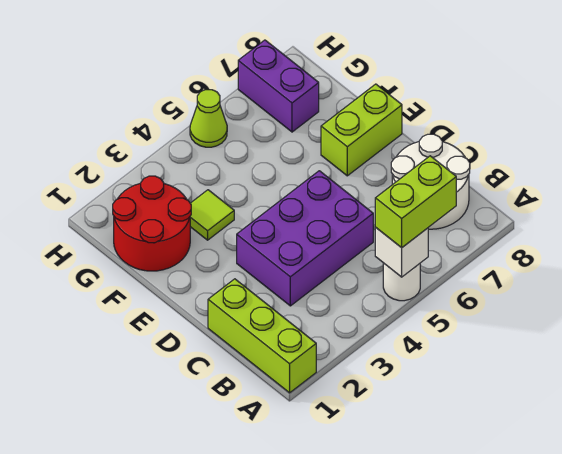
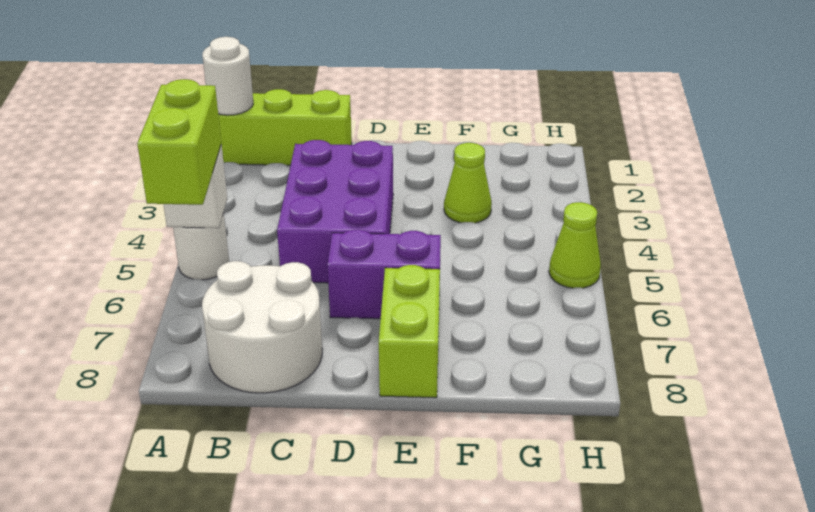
none -> white round brick A1 level 2
red round brick F1:G2 level 1 -> none
lime tile F3 level 1 -> lime cone F3 level 1
purple brick G7:H7 level 1 -> purple brick D6:E6 level 1

